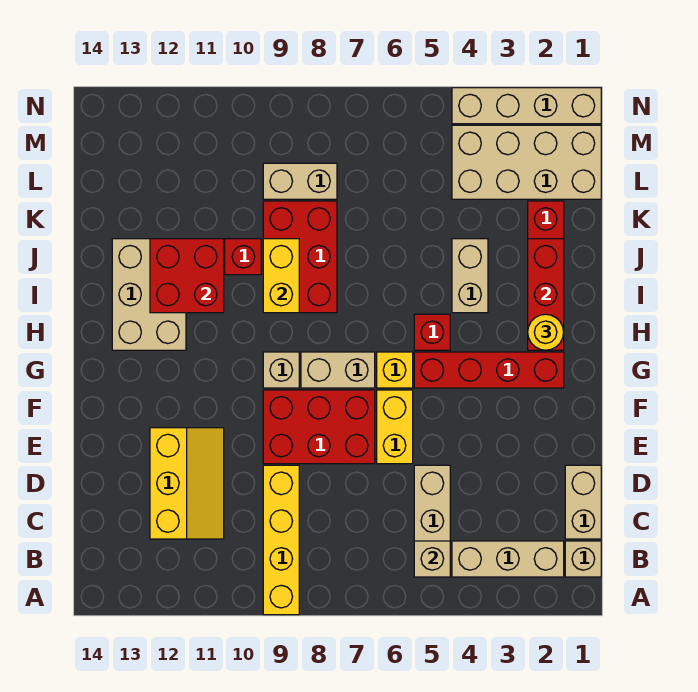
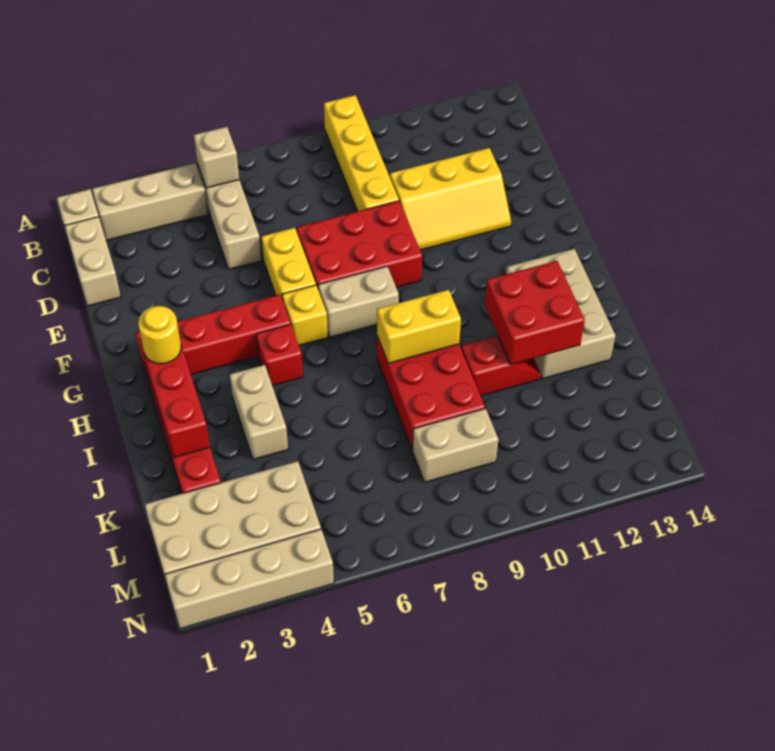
yellow slope C11:E12 level 1 top 12 -> yellow slope D10:E12 level 1 top D
tan brick G9 level 1 -> none
yellow brick I9:J9 level 2 -> yellow brick I8:I9 level 2

